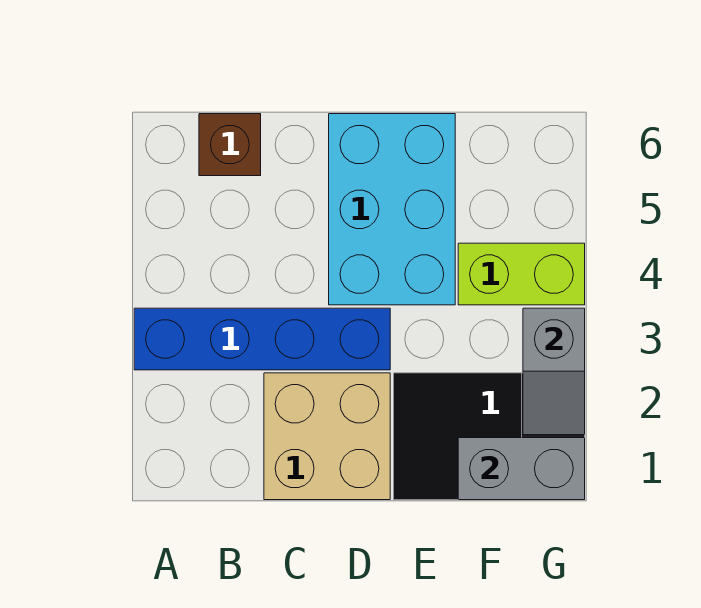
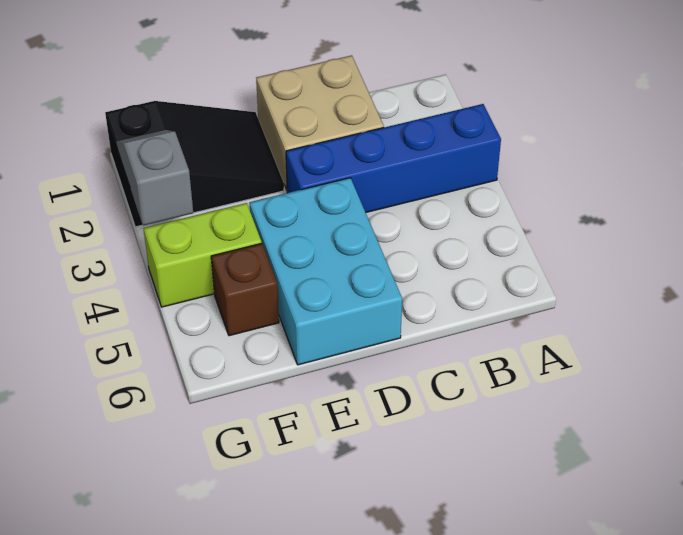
brown brick B6 level 1 -> brown brick F5 level 1
grey brick F1:G1 level 2 -> none

